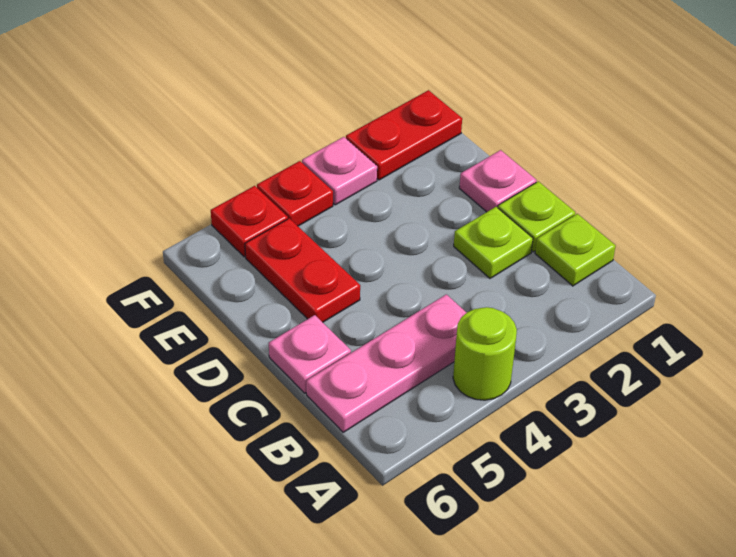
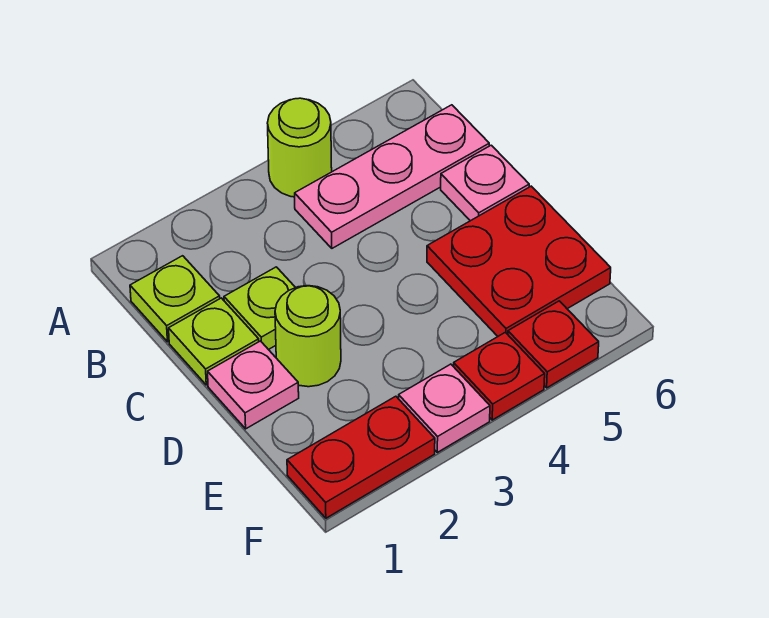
none -> lime round brick D2 level 1
red plate D5:E5 level 1 -> red plate D5:E6 level 1

